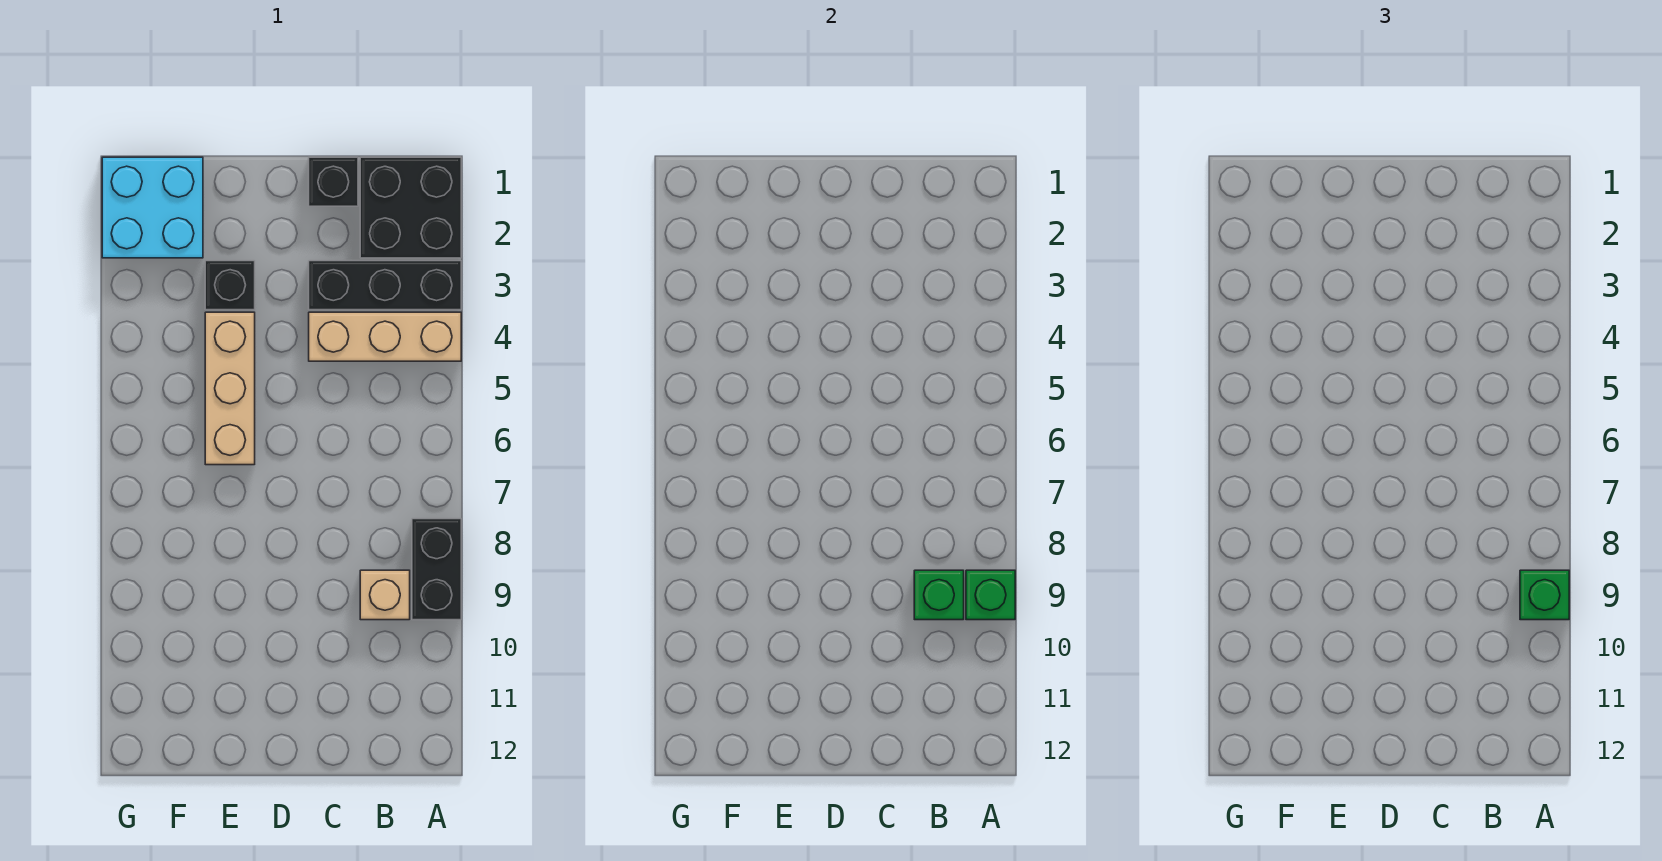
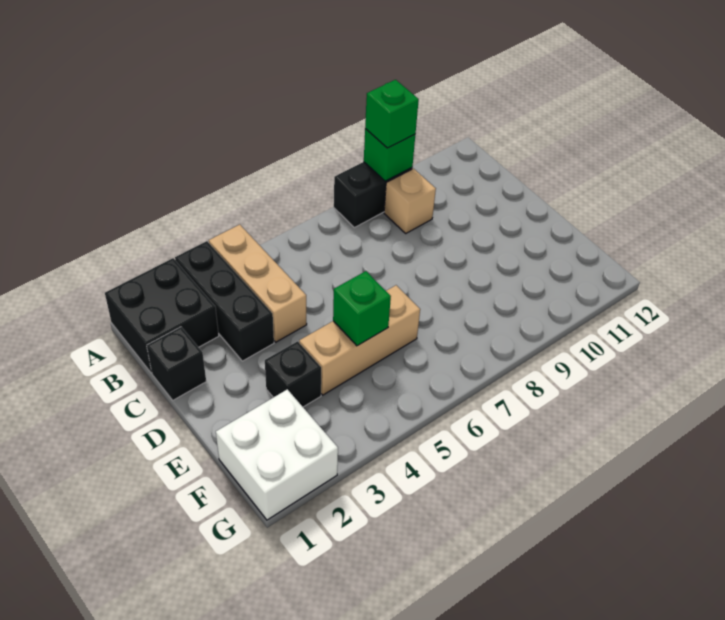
green brick B9 level 2 -> green brick E5 level 2
cyan brick F1:G2 level 1 -> white brick F1:G2 level 1

